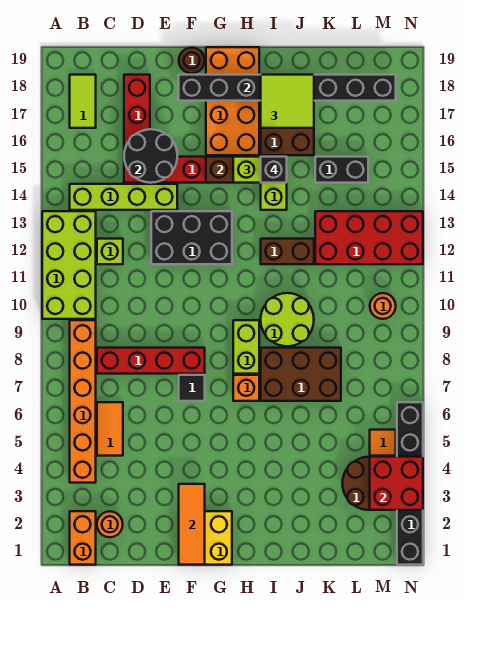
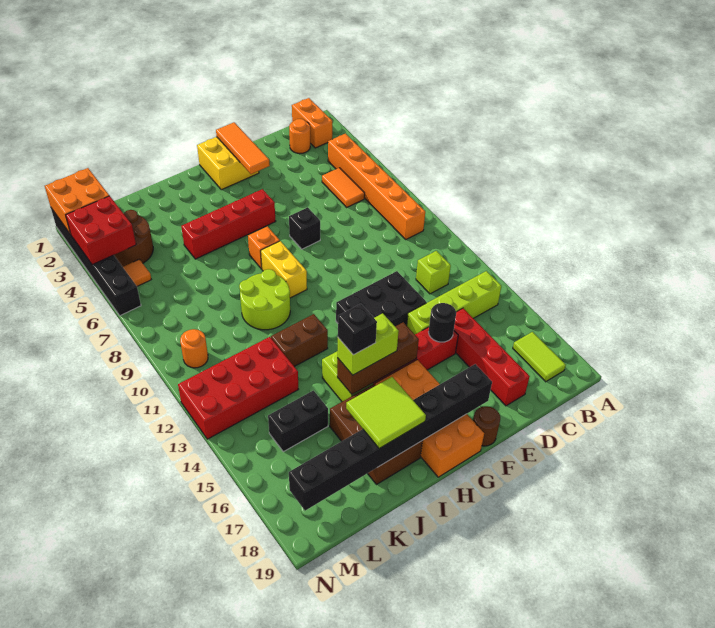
lime brick A10:B13 level 1 -> none
red brick C8:F8 level 1 -> red brick G5:J5 level 1
black round brick D15:E16 level 2 -> black round brick E15 level 2
black tile F7 level 1 -> black brick F7 level 1
lime brick H8:H9 level 1 -> yellow brick H8:H9 level 1
brown brick I7:K8 level 1 -> none
none -> orange brick M1:N2 level 2

